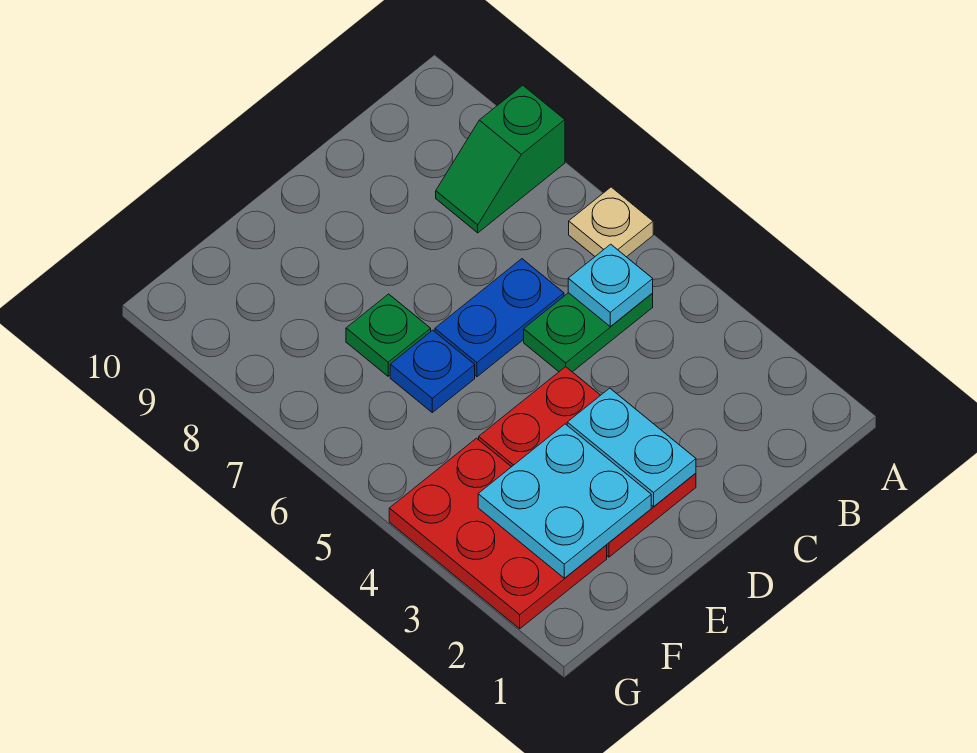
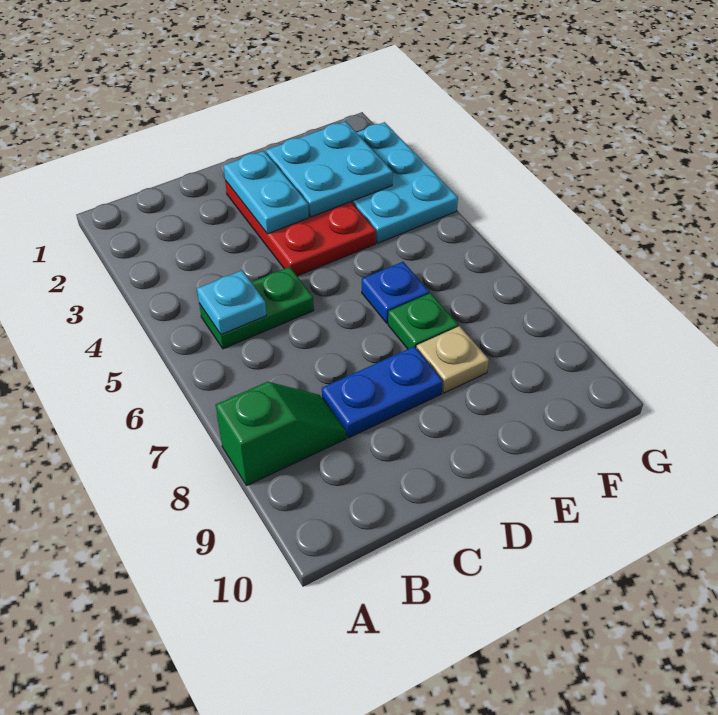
tan plate A6 level 1 -> tan plate E8 level 1
blue plate C6:D6 level 1 -> blue plate C8:D8 level 1
red plate F2:G4 level 1 -> cyan plate F2:G4 level 1

